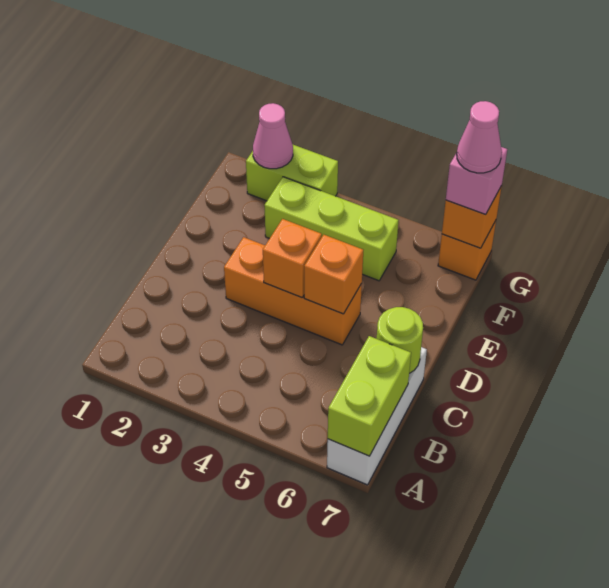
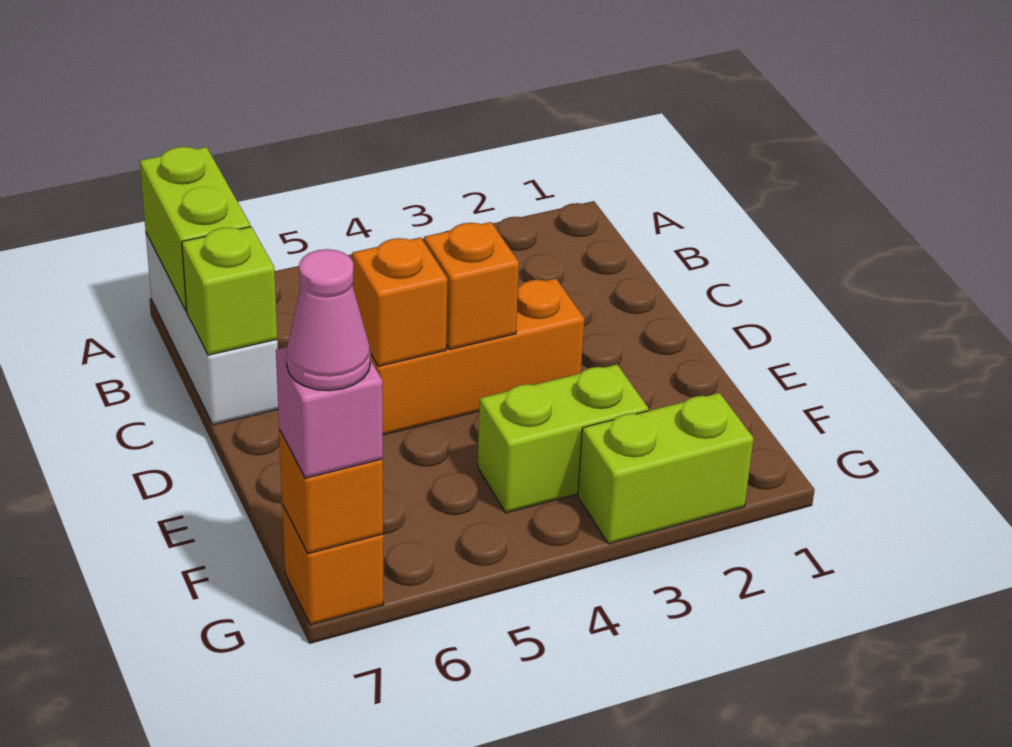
lime round brick C7 level 2 -> lime brick C7 level 2
lime brick F3:F5 level 1 -> lime brick F3:F4 level 1
pink cone G2 level 2 -> none

